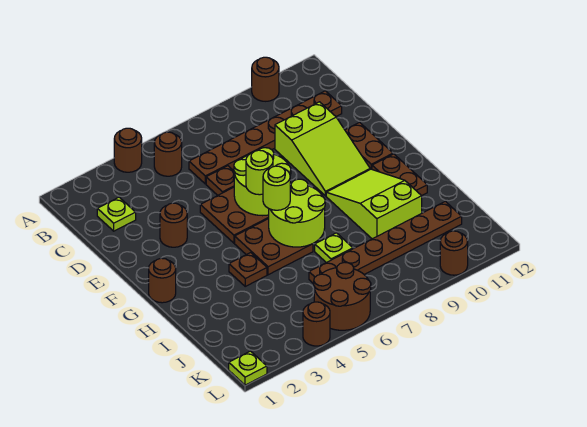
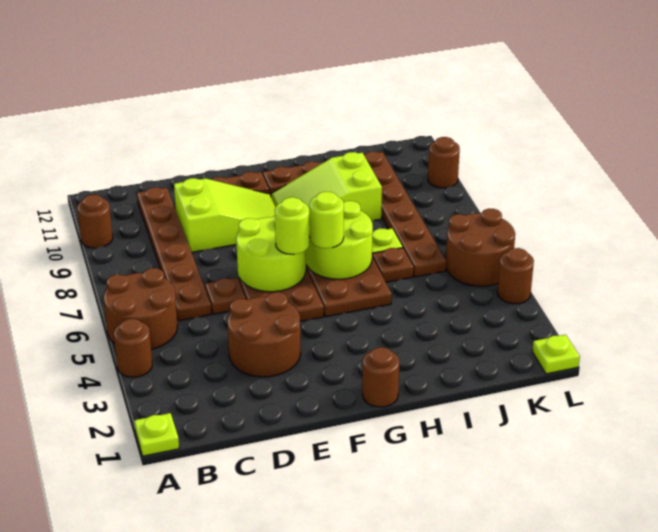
brown round brick B5 level 1 -> brown round brick A5:B6 level 1
lime plate C2 level 1 -> lime plate A1 level 1
brown round brick E3 level 1 -> brown round brick D3:E4 level 1
brown plate H4 level 1 -> brown plate I6 level 1

